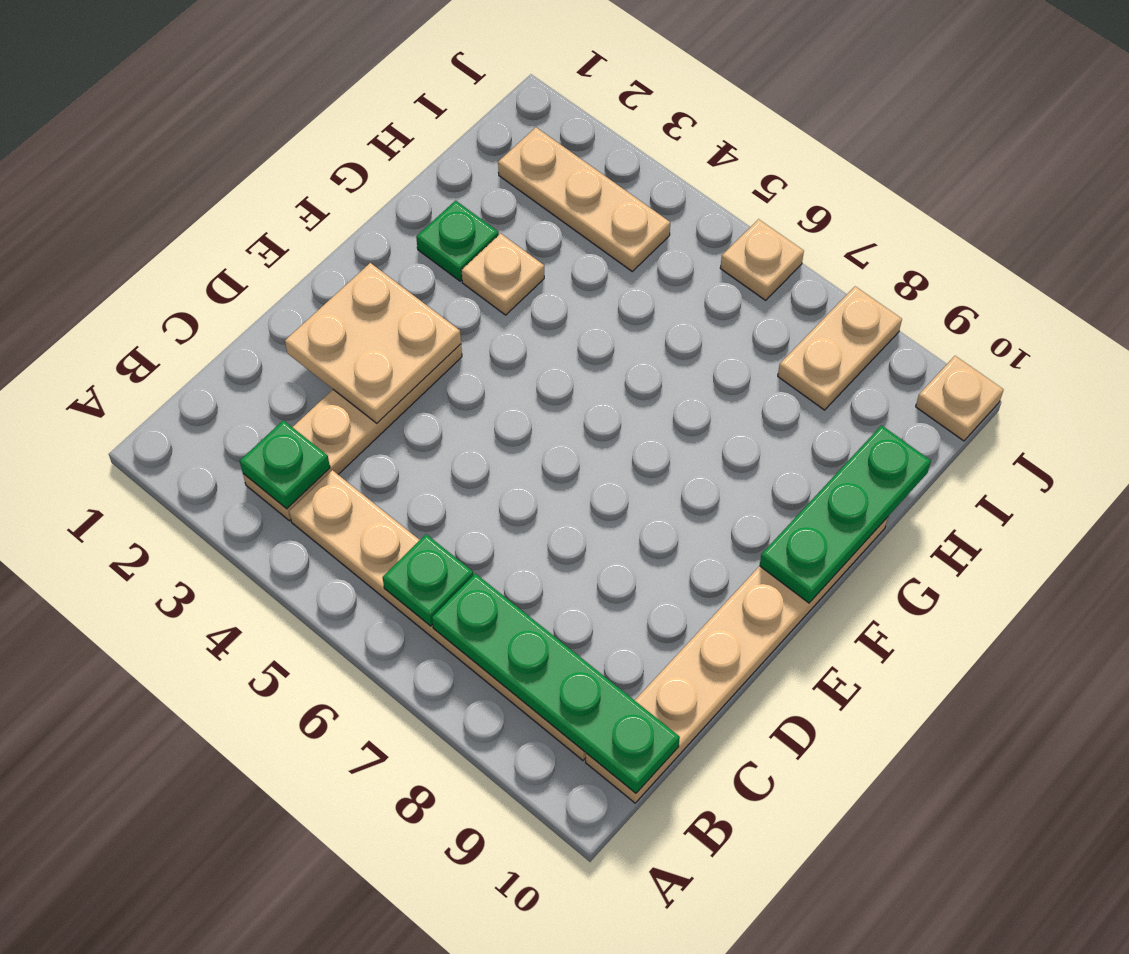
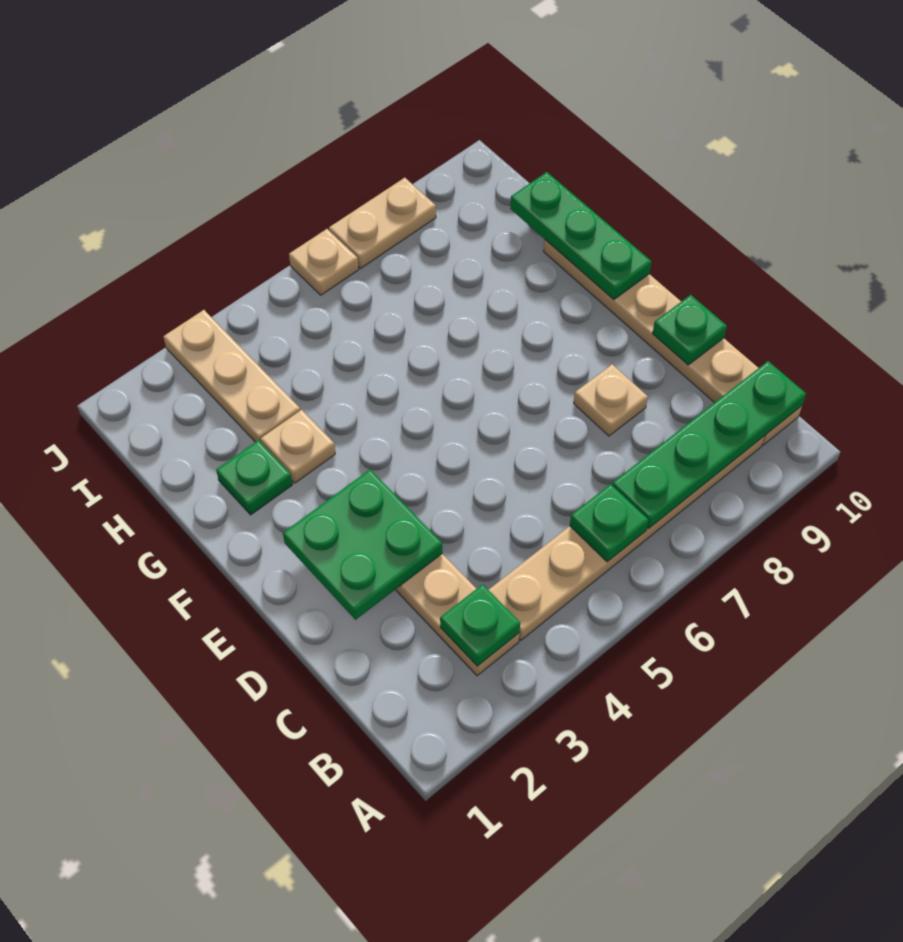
tan plate D2:E3 level 2 -> green plate D2:E3 level 2
none -> green plate D10 level 2
tan plate I2:I4 level 1 -> tan plate H3:J3 level 1
tan plate I8:J8 level 1 -> tan plate J7:J8 level 1
tan plate J10 level 1 -> tan plate D8 level 1

